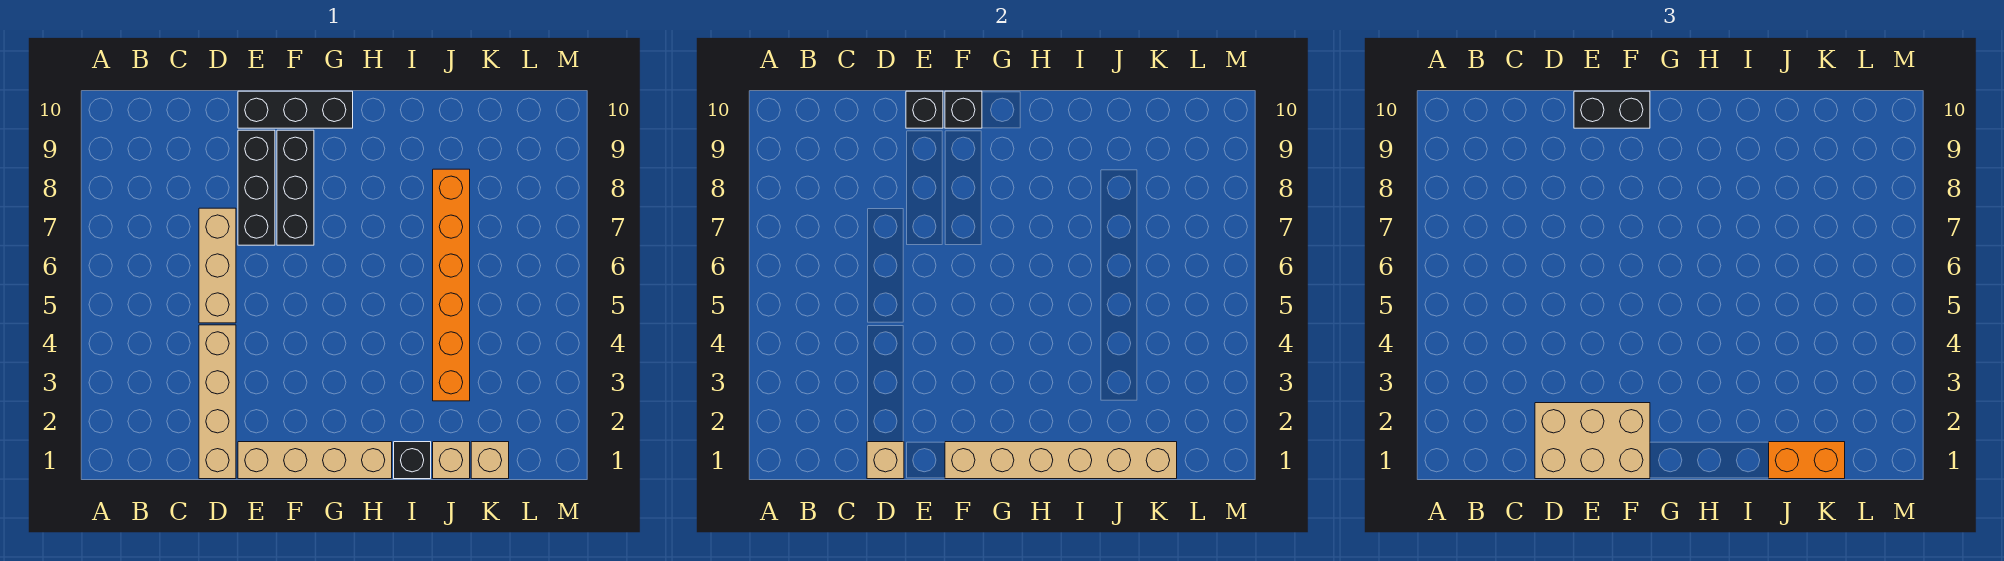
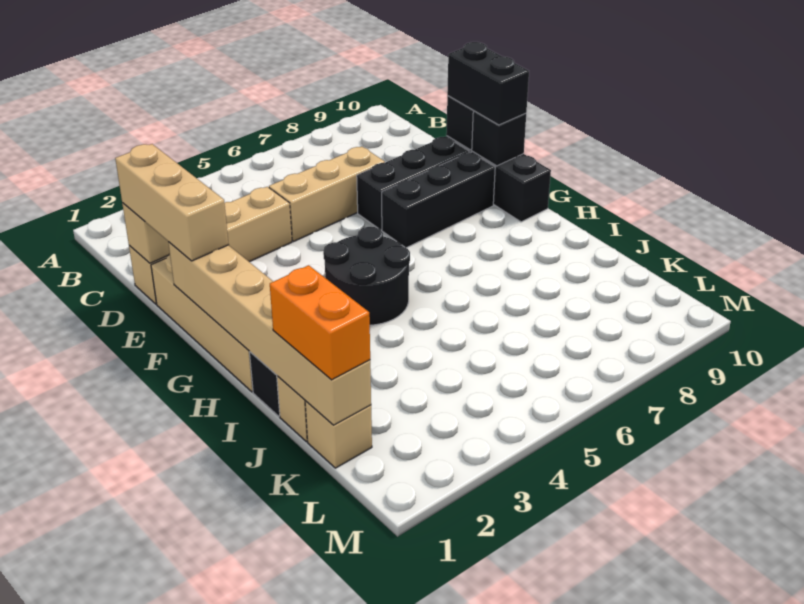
tan brick D1:F2 level 3 -> tan brick D1:F1 level 3
none -> black round brick G4:H5 level 1
orange brick J3:J8 level 1 -> none

